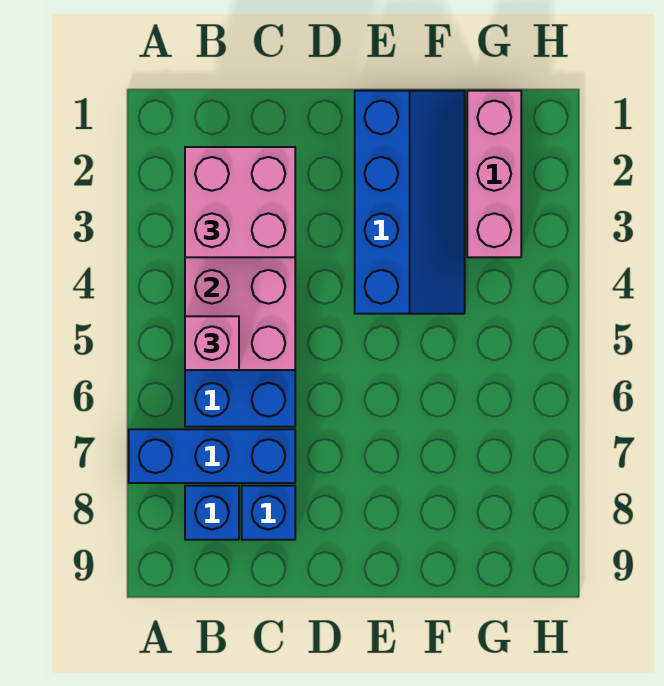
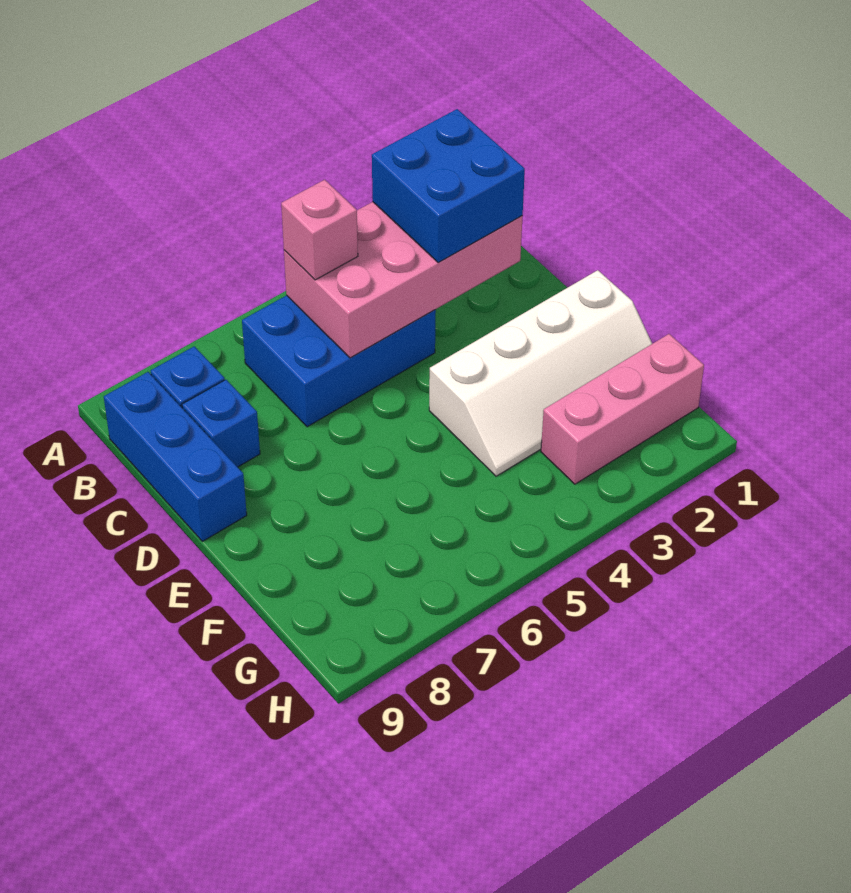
blue brick A7:C7 level 1 -> blue brick B9:D9 level 1
pink brick B2:C3 level 3 -> blue brick B2:C3 level 3
blue slope E1:F4 level 1 top E -> white slope E1:F4 level 1 top E

